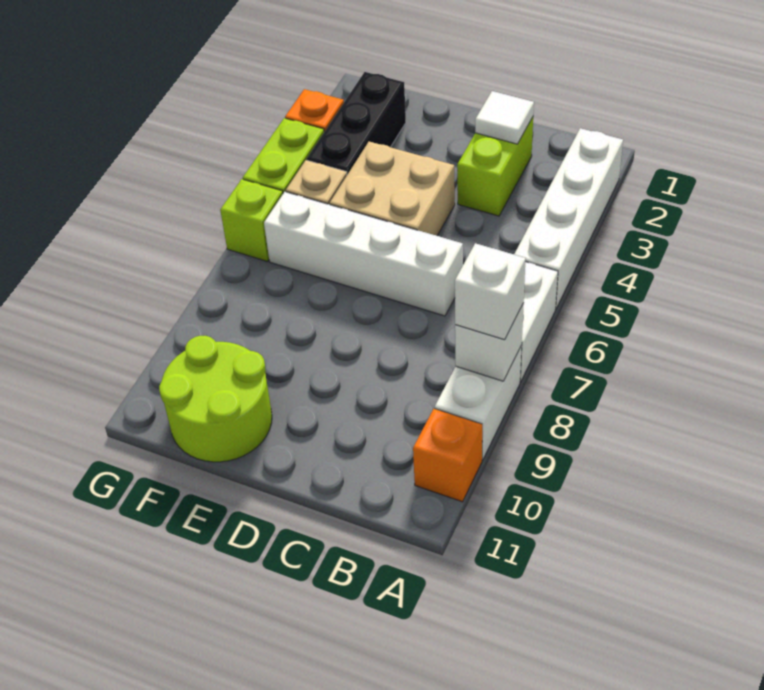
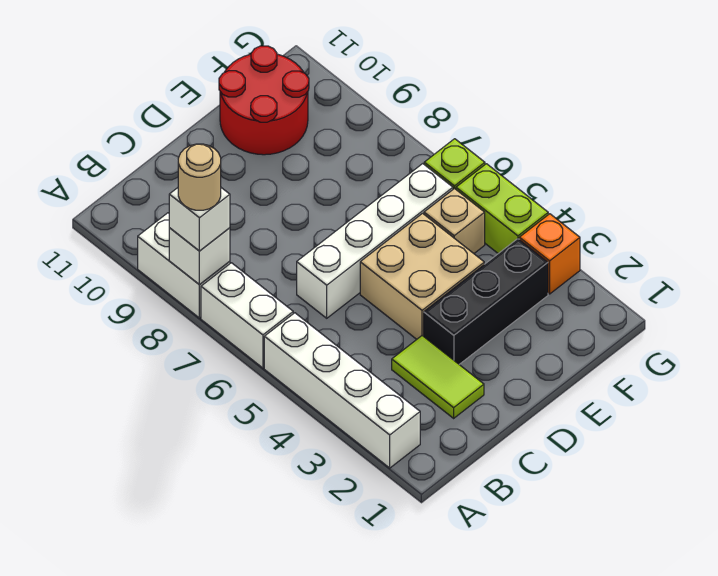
none -> tan round brick A8 level 4
orange brick A10 level 1 -> none
lime brick C2:C3 level 1 -> lime tile C2:C3 level 1
white tile C2 level 2 -> none
lime round brick E10:F11 level 1 -> red round brick E10:F11 level 1
black brick F2:F4 level 1 -> black brick D3:F3 level 1

